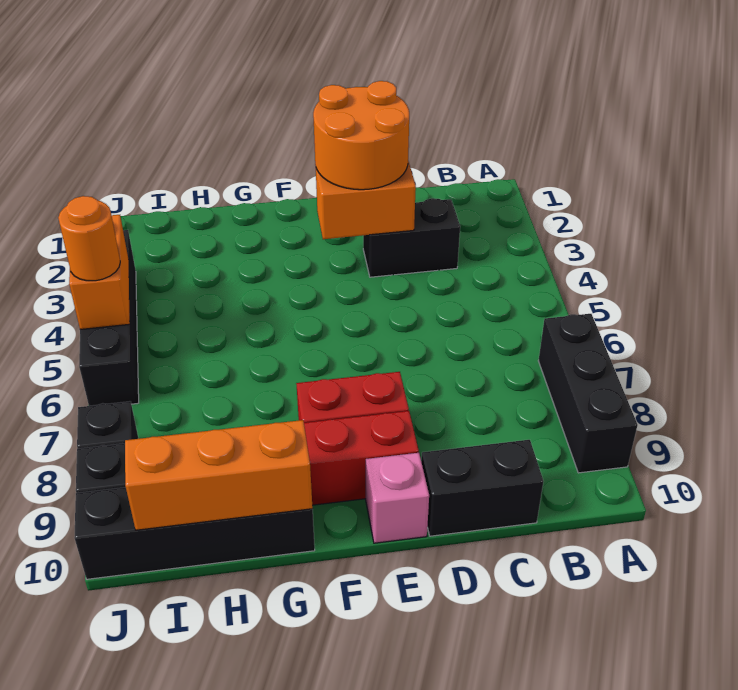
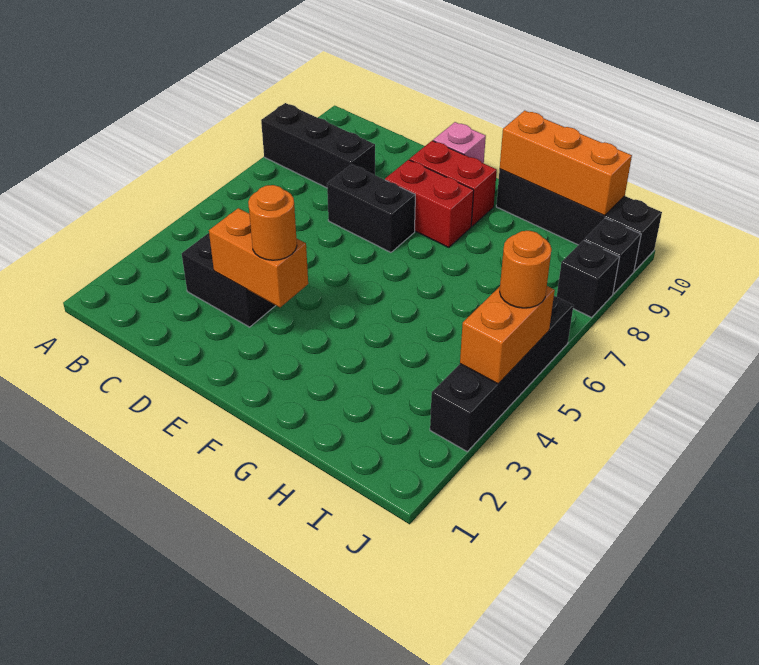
black brick A7:A9 level 1 -> black brick A8:C8 level 1
black brick C10:D10 level 1 -> black brick D7:E7 level 1
orange round brick D2:E3 level 3 -> orange round brick E3 level 3

